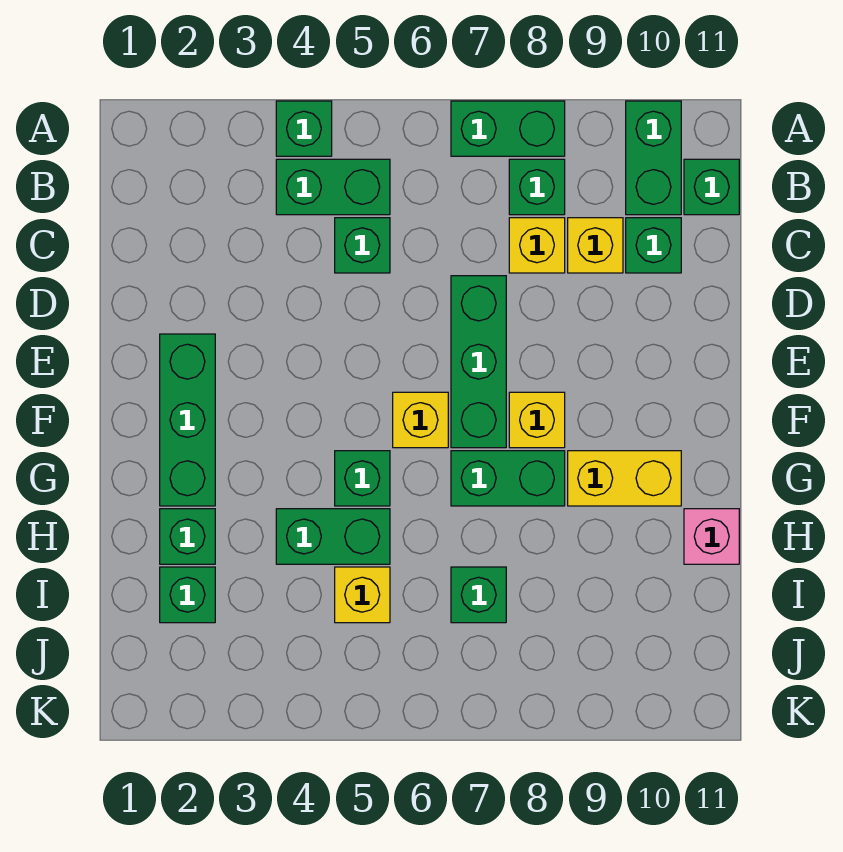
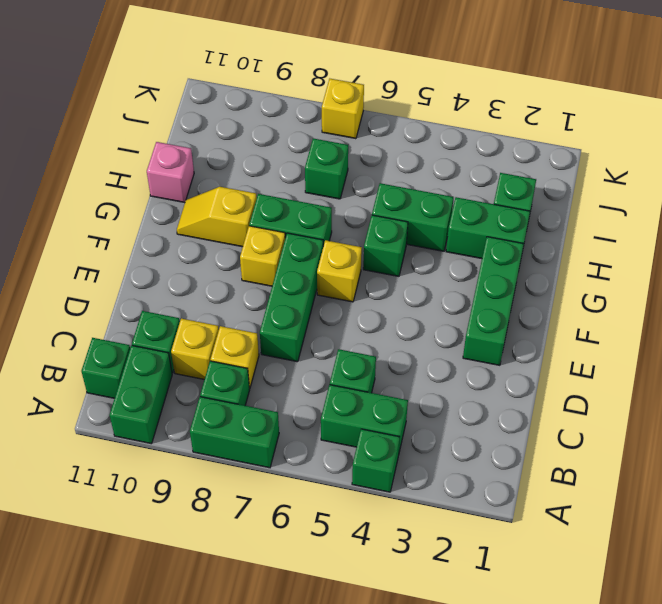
yellow brick G9:G10 level 1 -> yellow slope G9:G10 level 1 top 9
green brick H2 level 1 -> green brick H2:H3 level 1
yellow brick I5 level 1 -> yellow brick K7 level 1

